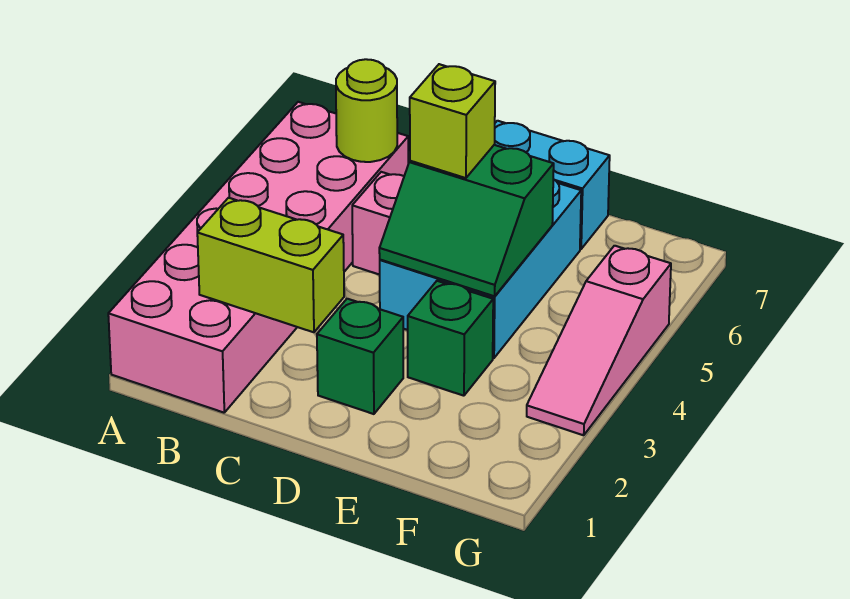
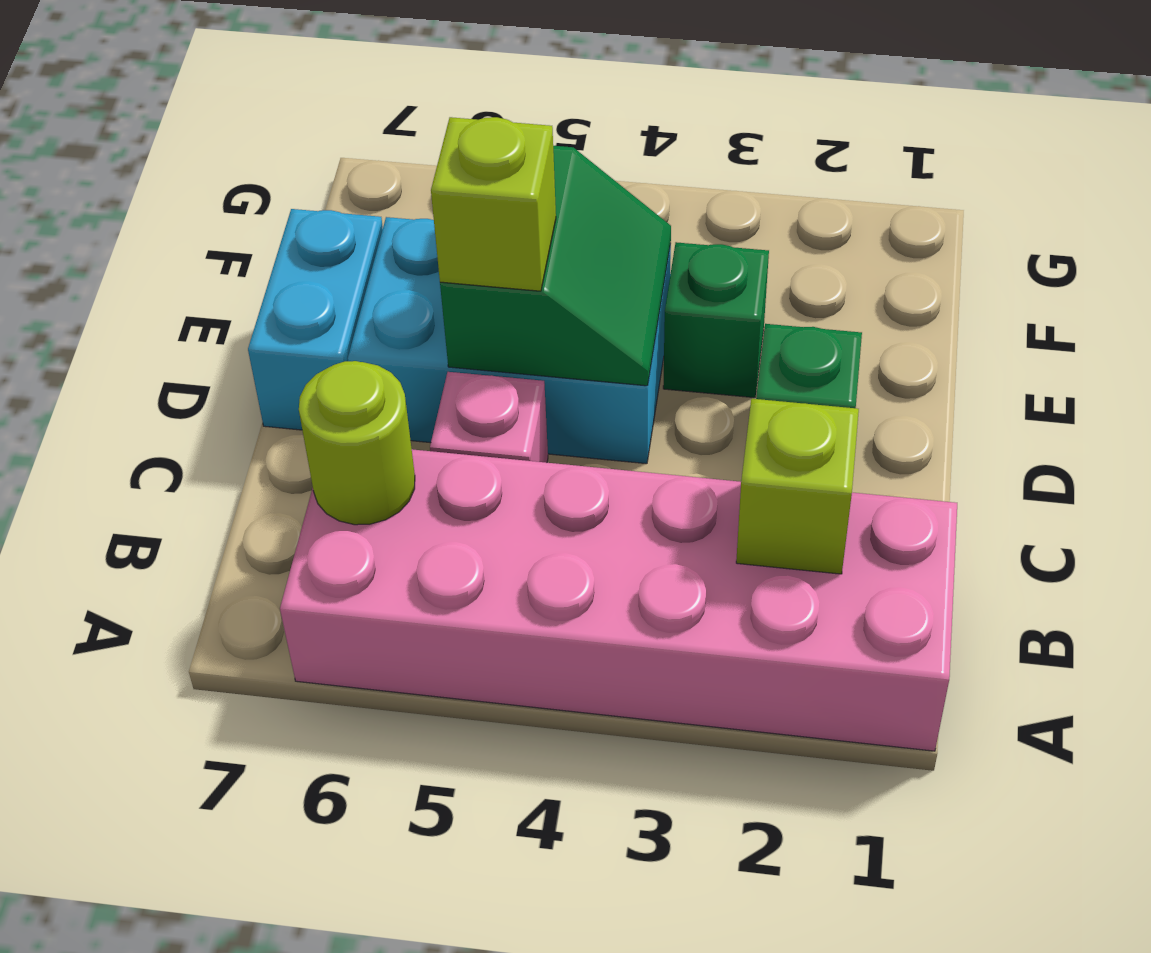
lime brick B2:C2 level 2 -> lime brick B2 level 2
pink slope G3:G5 level 1 top 5 -> none

